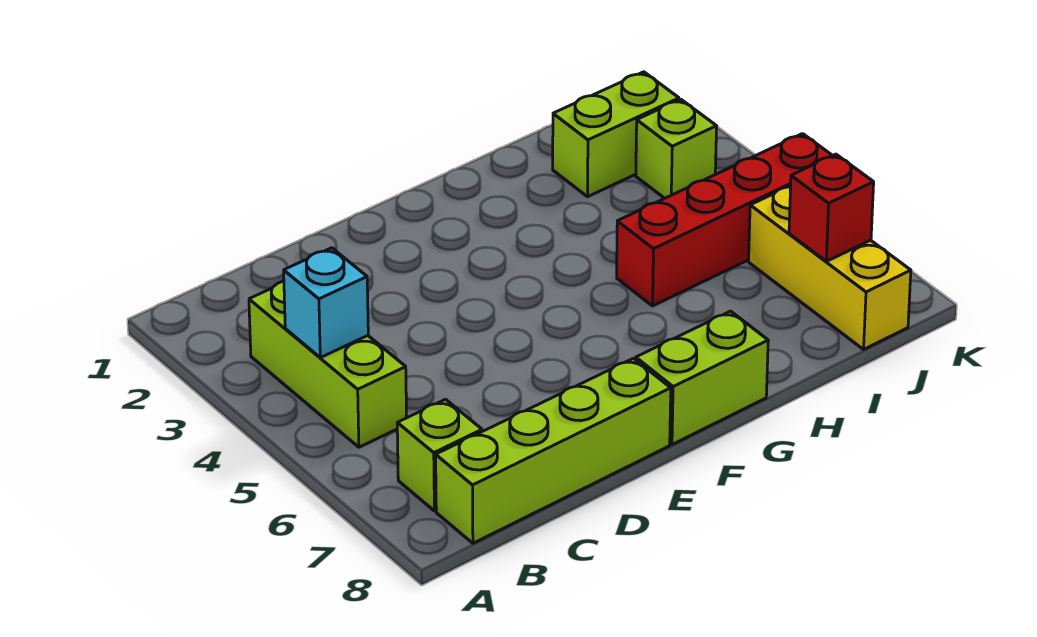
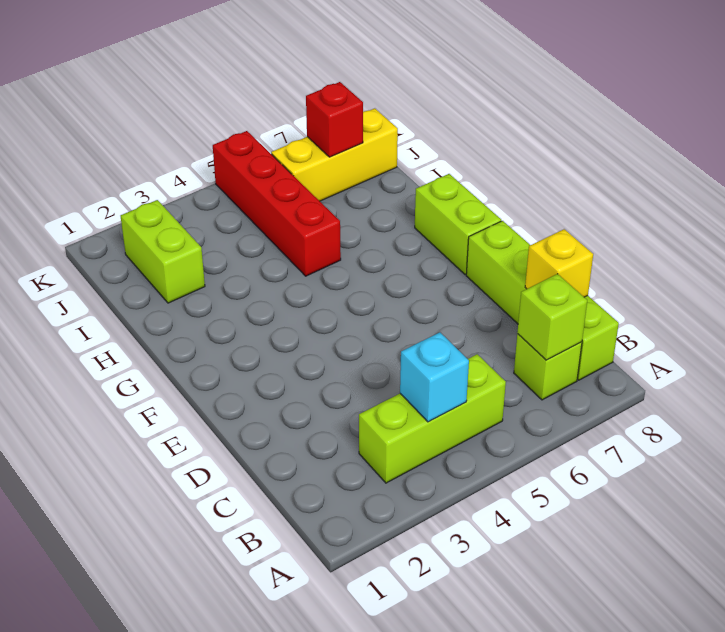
none -> yellow brick C8 level 2
lime brick J3 level 1 -> lime brick B7 level 2

